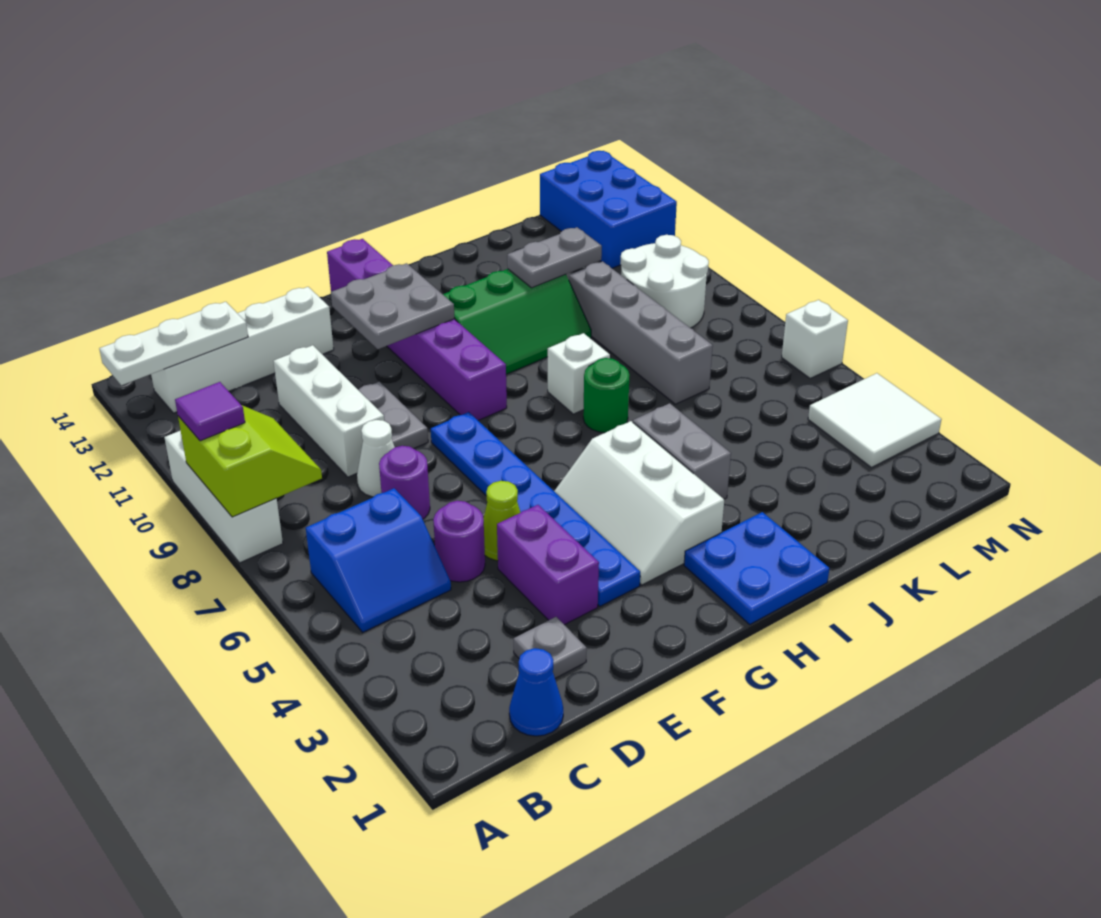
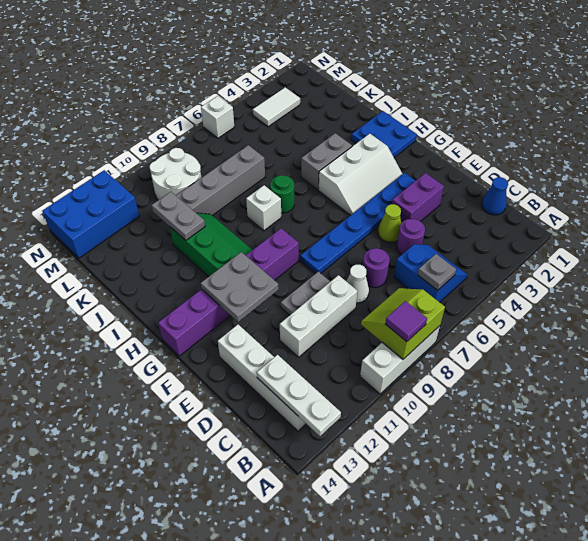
grey plate D2 level 1 -> grey plate B6 level 2
white tile M3:N4 level 1 -> white tile M3:M4 level 1

